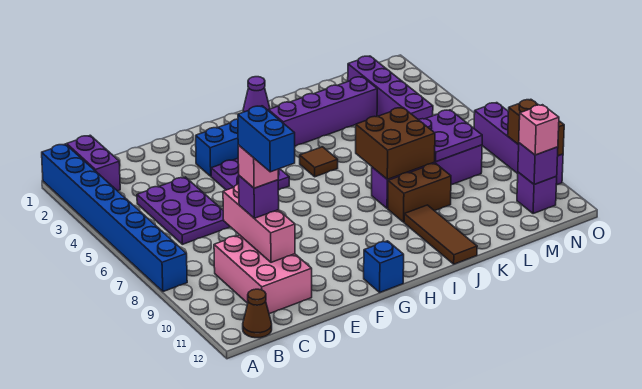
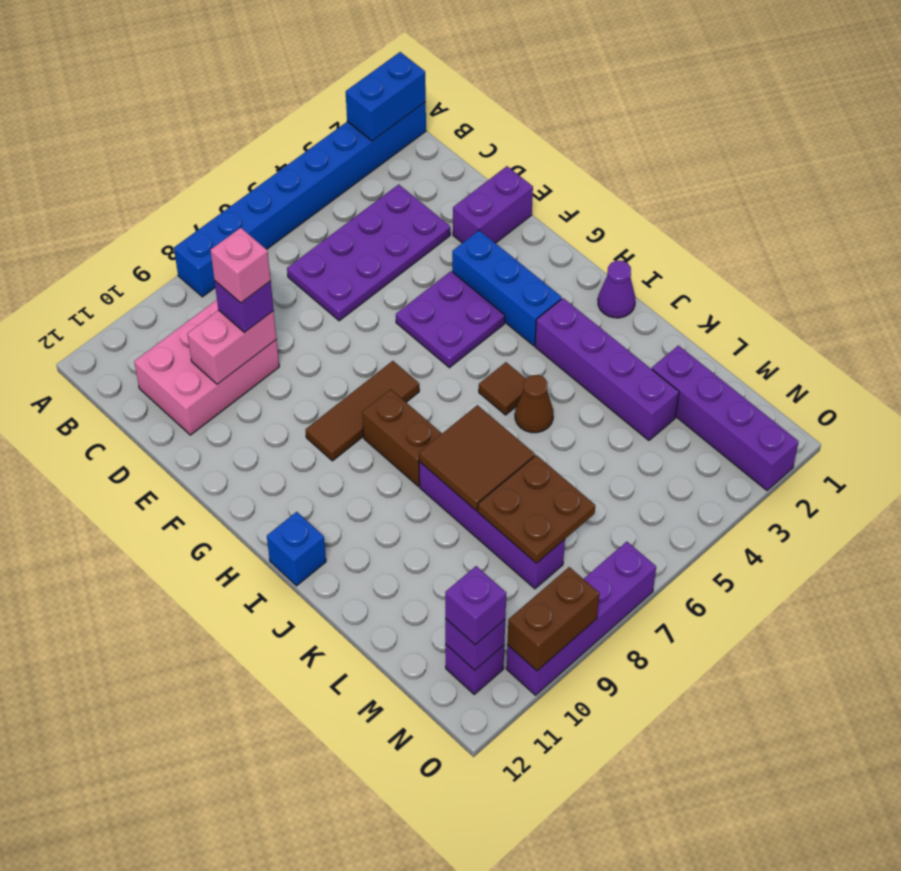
purple brick B1:B2 level 1 -> purple brick E1:E2 level 1
brown cone B12 level 1 -> brown cone J5 level 1
purple plate C4:D6 level 1 -> purple plate C3:D6 level 1
pink brick D8:D10 level 2 -> pink brick D9:D10 level 2
blue brick D9:D10 level 5 -> blue brick A1:A2 level 2
blue brick G12 level 1 -> blue brick I12 level 1
brown brick J7:K8 level 2 -> brown tile J7:K8 level 2
brown brick J9:K9 level 1 -> brown brick H8:I8 level 1
brown tile J10:J12 level 1 -> brown tile G7:G9 level 1
purple plate L7:M8 level 2 -> brown plate L7:M8 level 2
purple brick M2:M5 level 1 -> purple brick L2:O2 level 1
pink brick N11 level 3 -> purple brick N11 level 3

